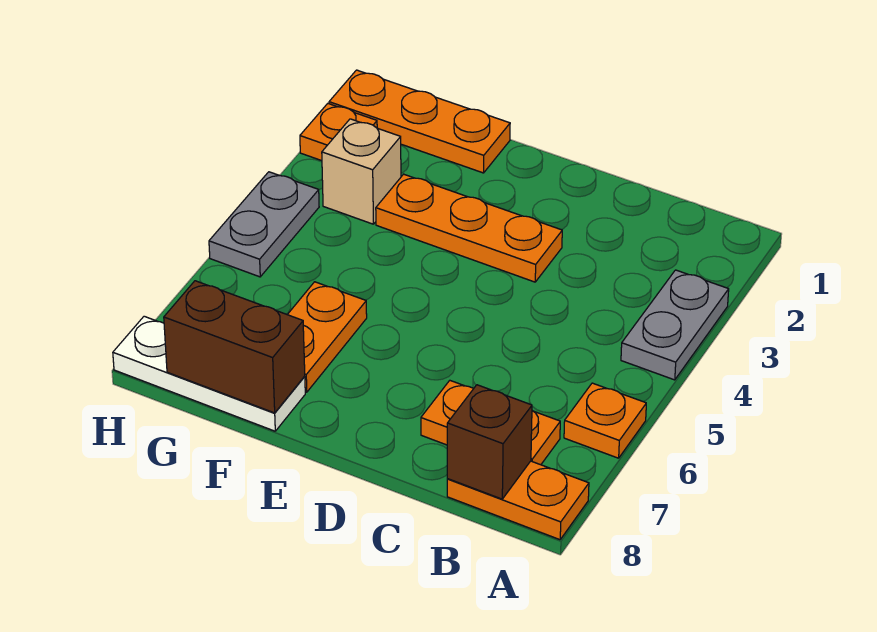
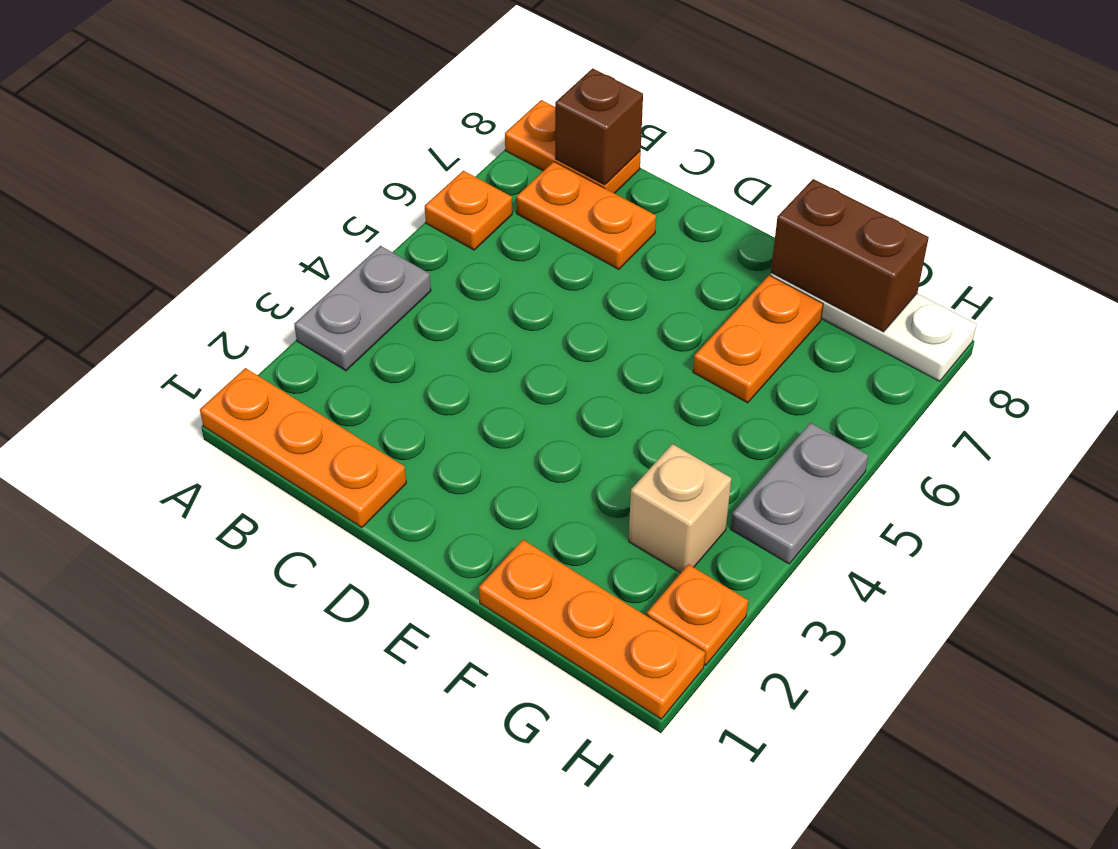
orange plate D3:F3 level 1 -> orange plate A1:C1 level 1

